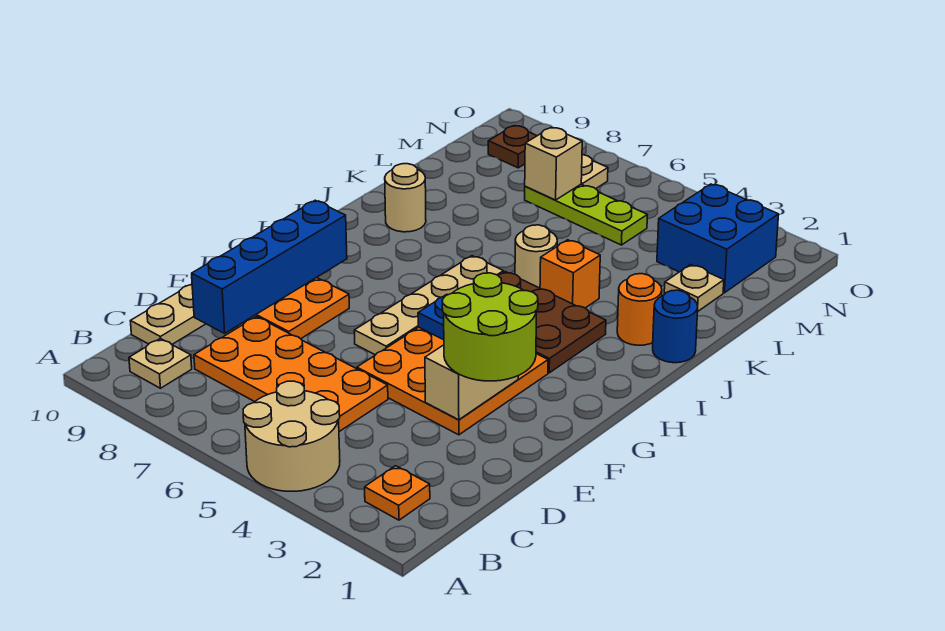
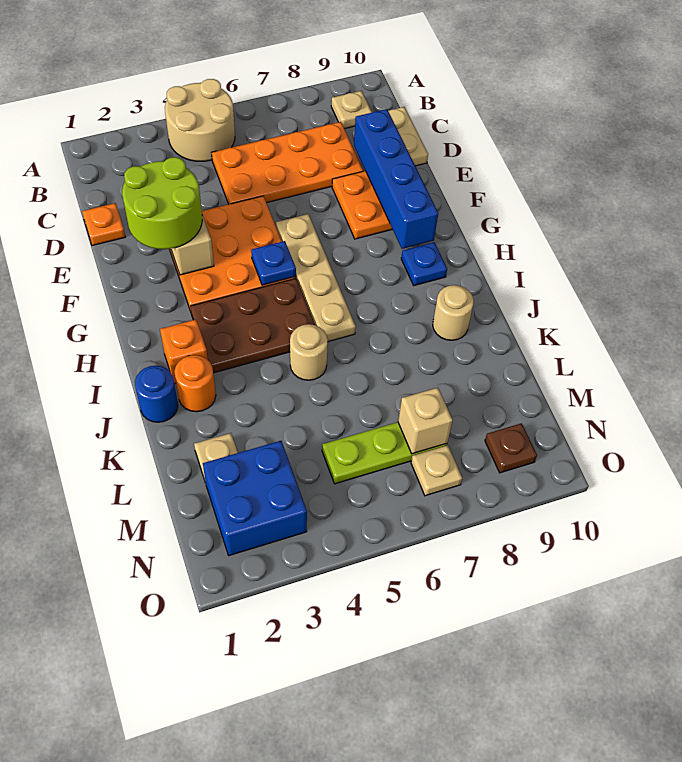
orange plate B2 level 1 -> orange plate D1 level 1
none -> blue plate H9 level 1
orange brick J4 level 1 -> orange brick I2 level 1

